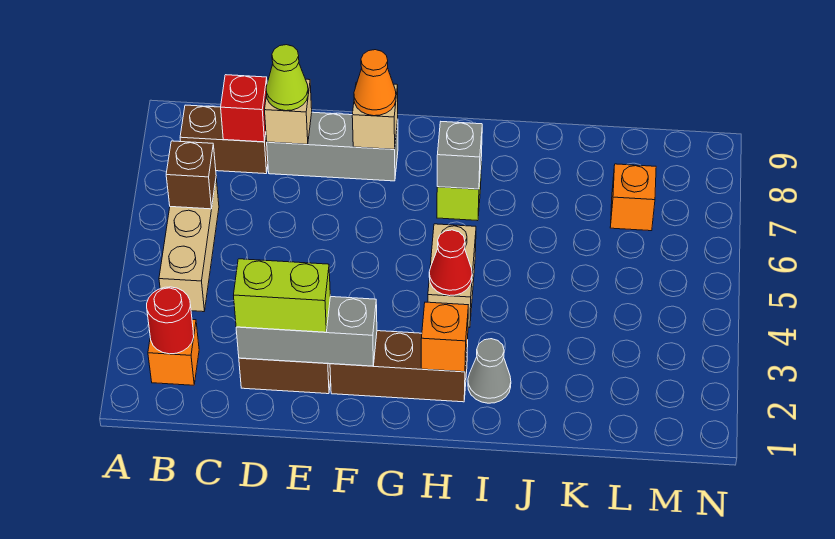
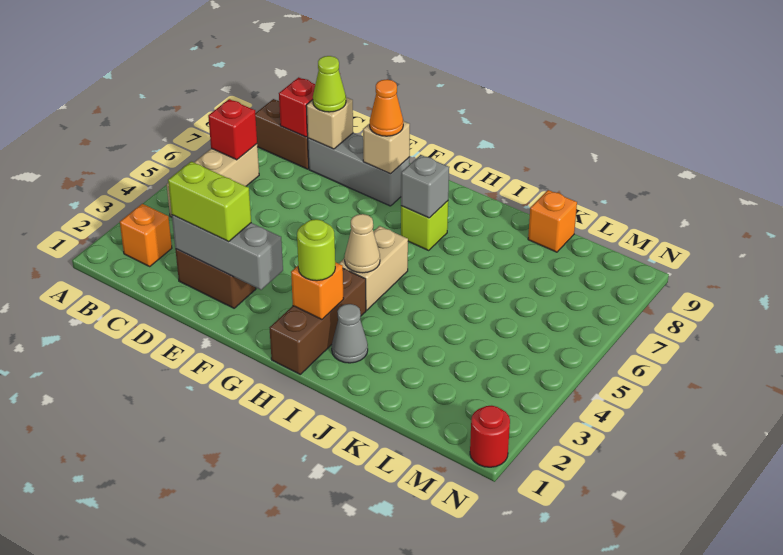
red round brick B2 level 2 -> red round brick N1 level 1
brown brick B6 level 2 -> red brick B6 level 2
brown brick F2:H2 level 1 -> brown brick H1:H3 level 1
none -> lime round brick H2 level 3
red cone H4 level 2 -> tan cone H4 level 2
orange brick L7 level 1 -> orange brick K9 level 1

